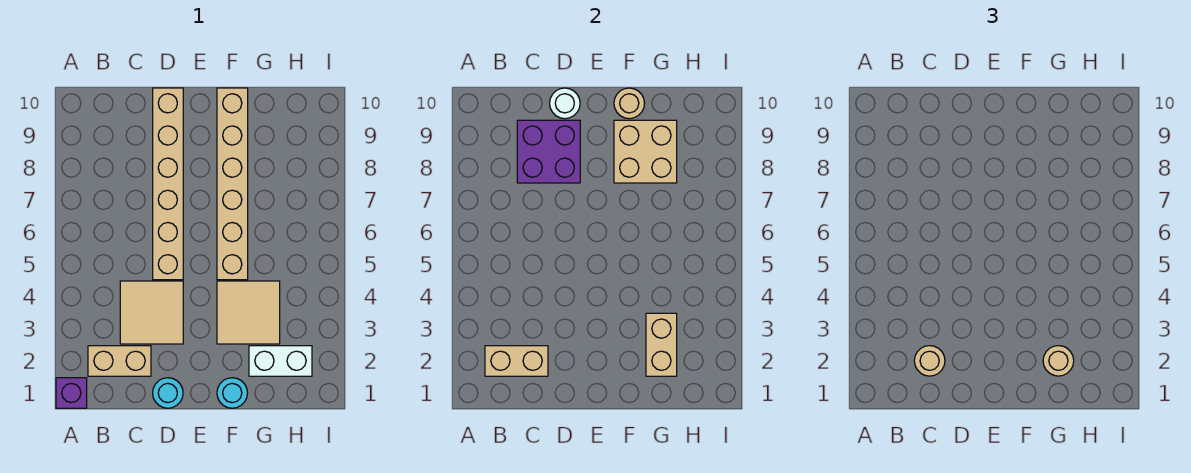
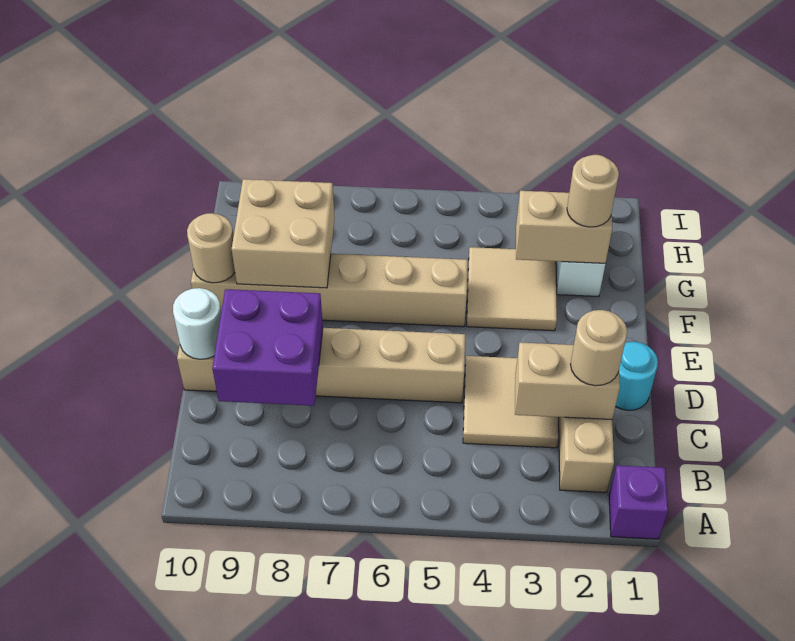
tan brick B2:C2 level 2 -> tan brick C2:C3 level 2
cyan round brick F1 level 1 -> none

